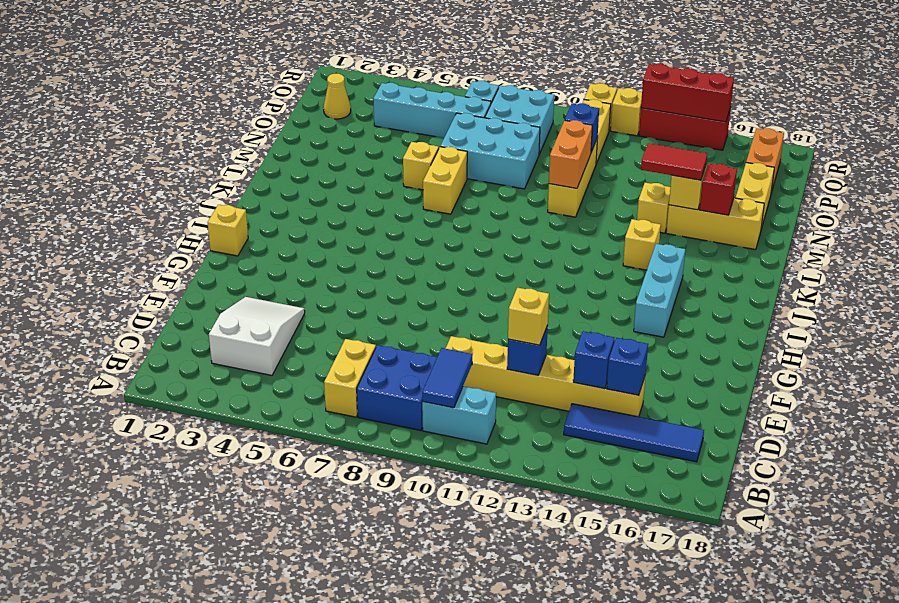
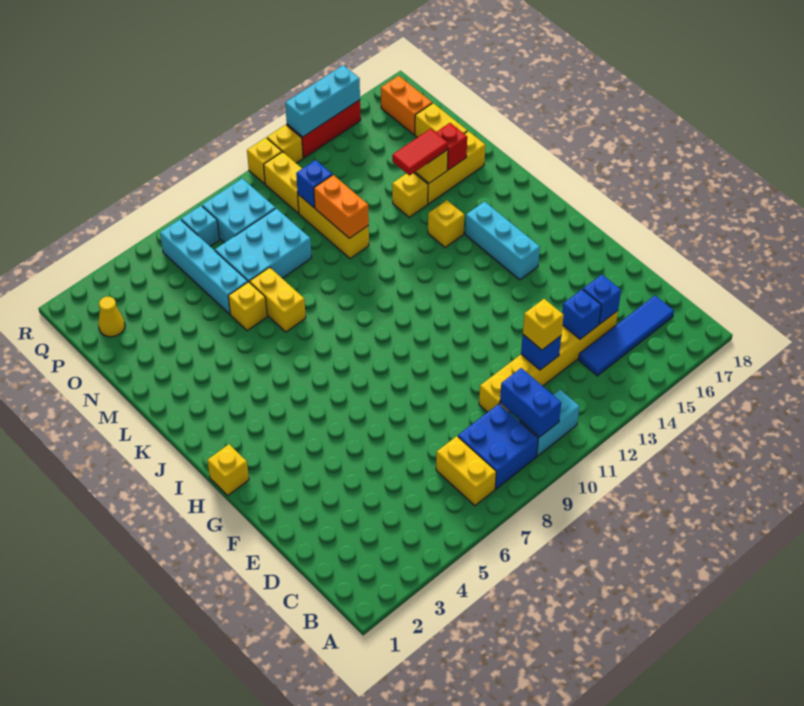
blue tile B10:C10 level 2 -> blue brick B10:C10 level 2
white slope C3:E4 level 1 top C -> none
cyan brick P4:P7 level 1 -> cyan brick N6:Q6 level 1
red brick R13:R15 level 2 -> cyan brick R13:R15 level 2

